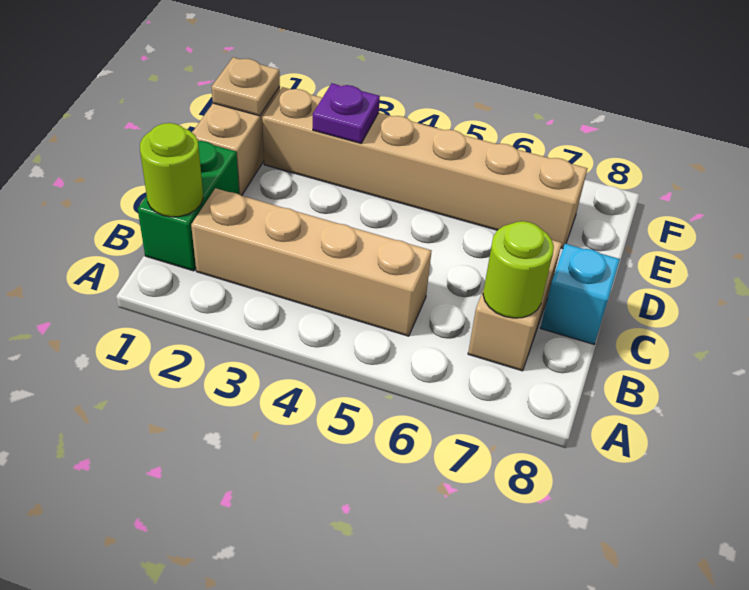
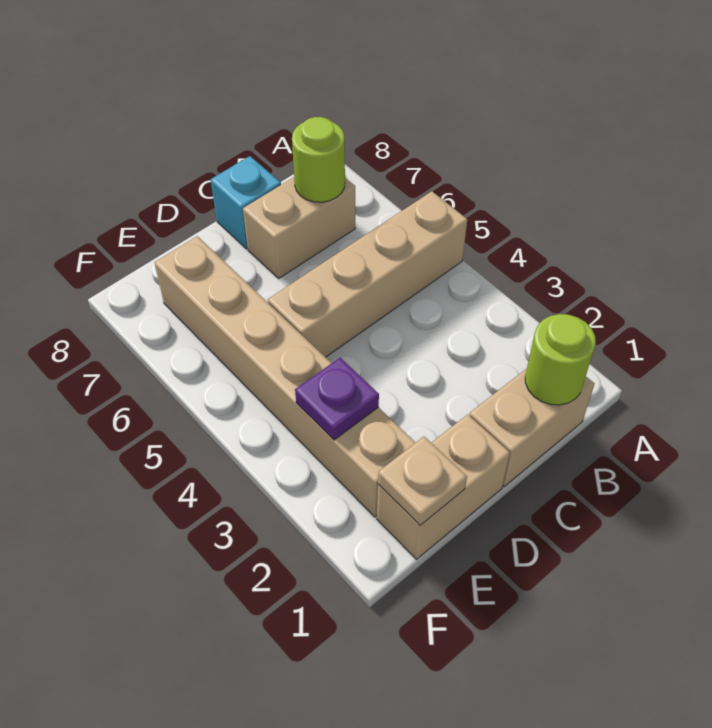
green brick B1:C1 level 1 -> tan brick B1:C1 level 1
tan brick B2:B5 level 1 -> tan brick A5:D5 level 1

